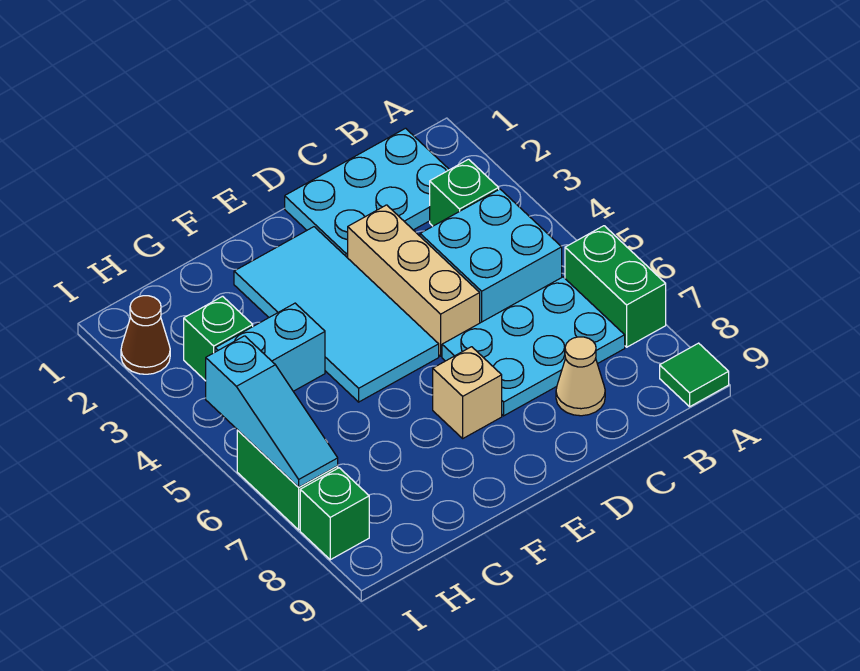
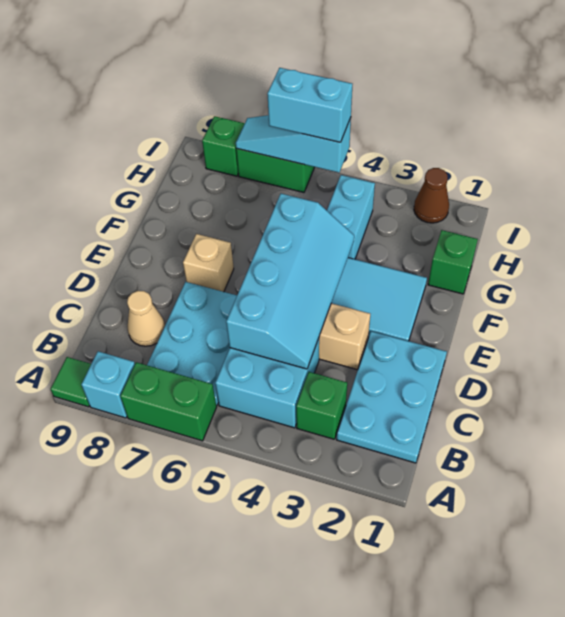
none -> cyan brick A8 level 1
none -> cyan slope C4:F5 level 2 top 5
green brick H3 level 1 -> green brick G1 level 1
none -> cyan brick I5:I6 level 3

